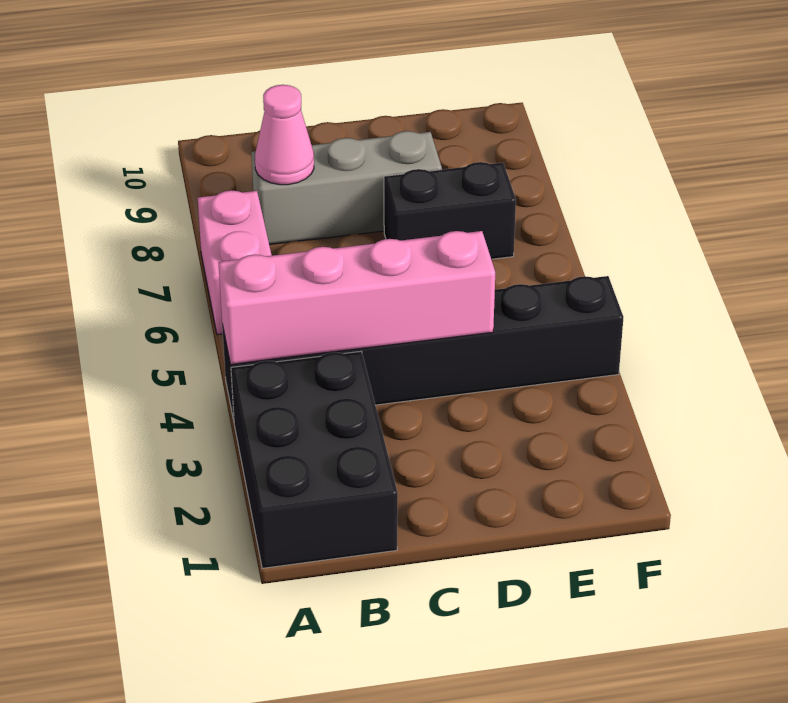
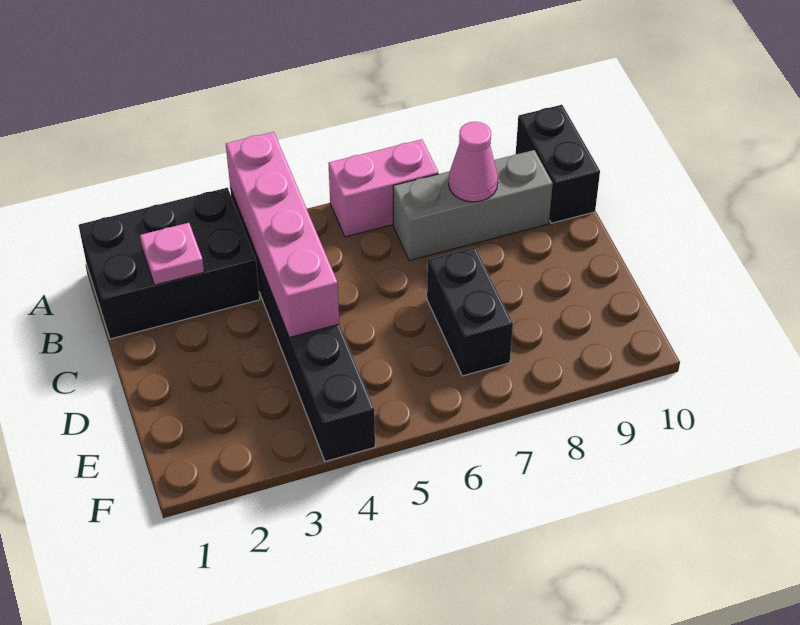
none -> black brick A10:B10 level 1
none -> pink plate B2 level 2
grey brick B8:D8 level 1 -> grey brick B7:B9 level 1

